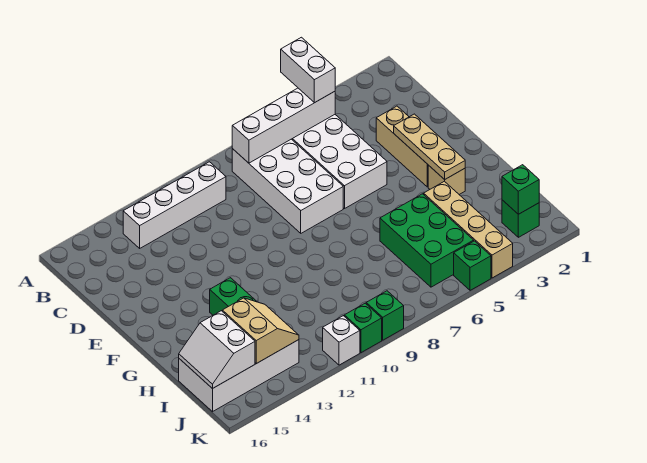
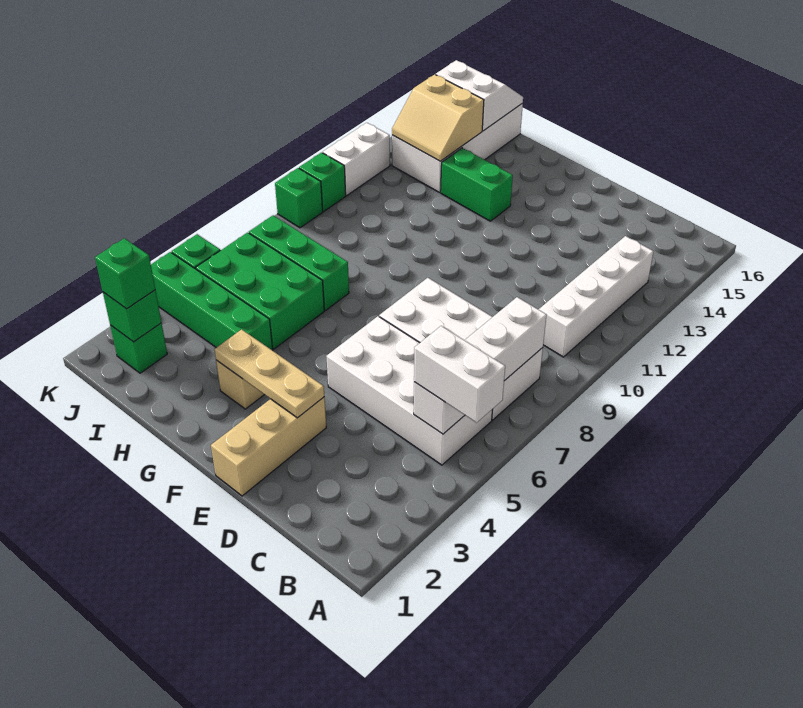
tan brick D3:F3 level 1 -> tan brick E1:E3 level 1
tan brick H4:K4 level 1 -> green brick H4:K4 level 1
none -> green brick H7:J7 level 1
none -> green brick J2 level 3
white brick K11 level 1 -> white brick K11:K12 level 1

